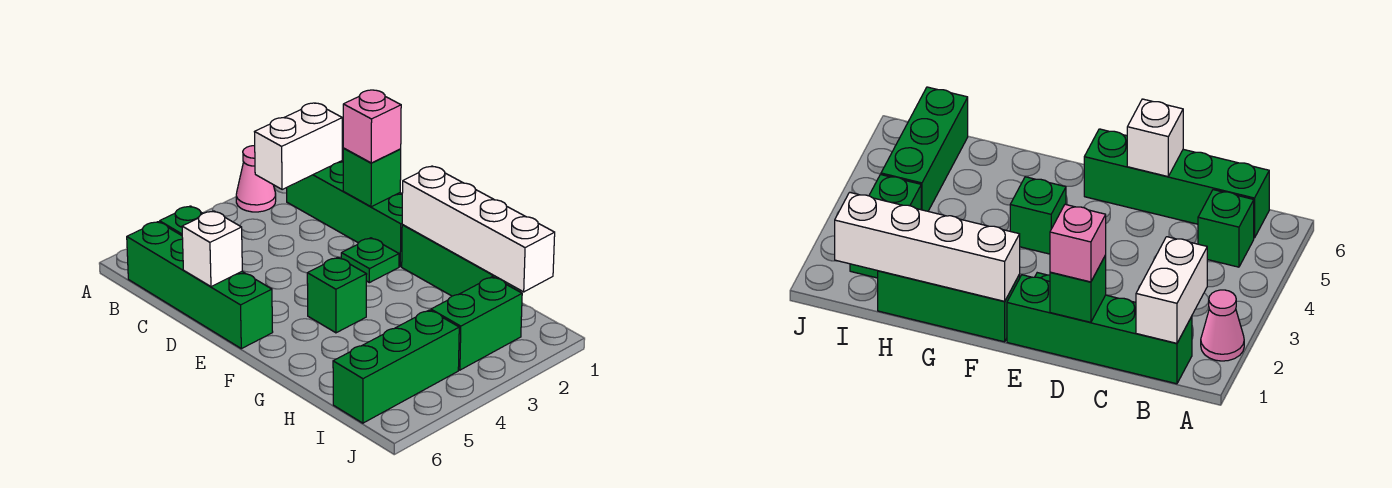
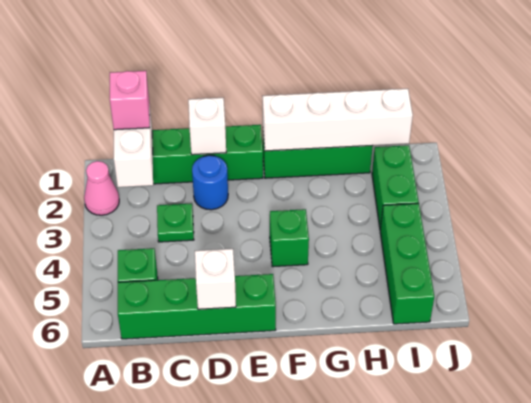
green brick D1 level 2 -> white brick D1 level 2
pink brick D1 level 3 -> pink brick B1 level 3
none -> blue round brick D2 level 1
green plate E2 level 1 -> green plate C3 level 1

